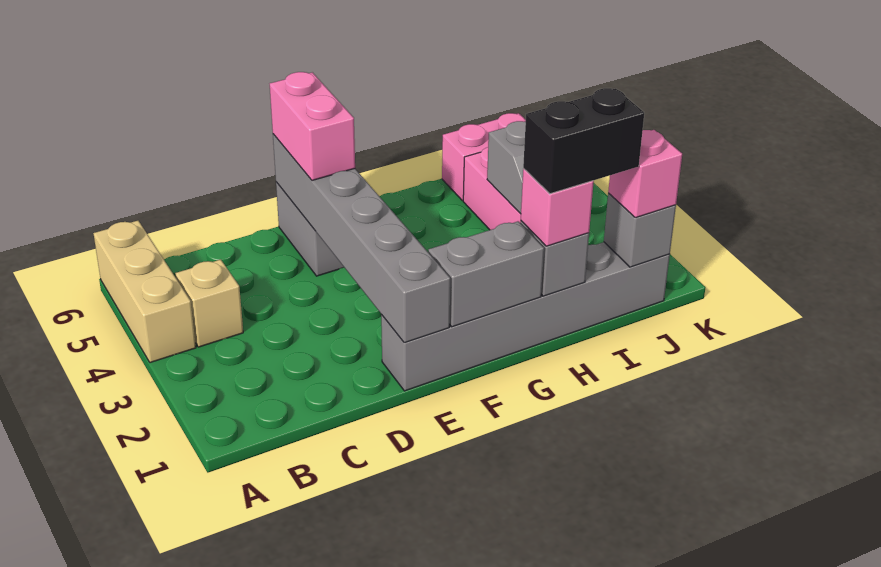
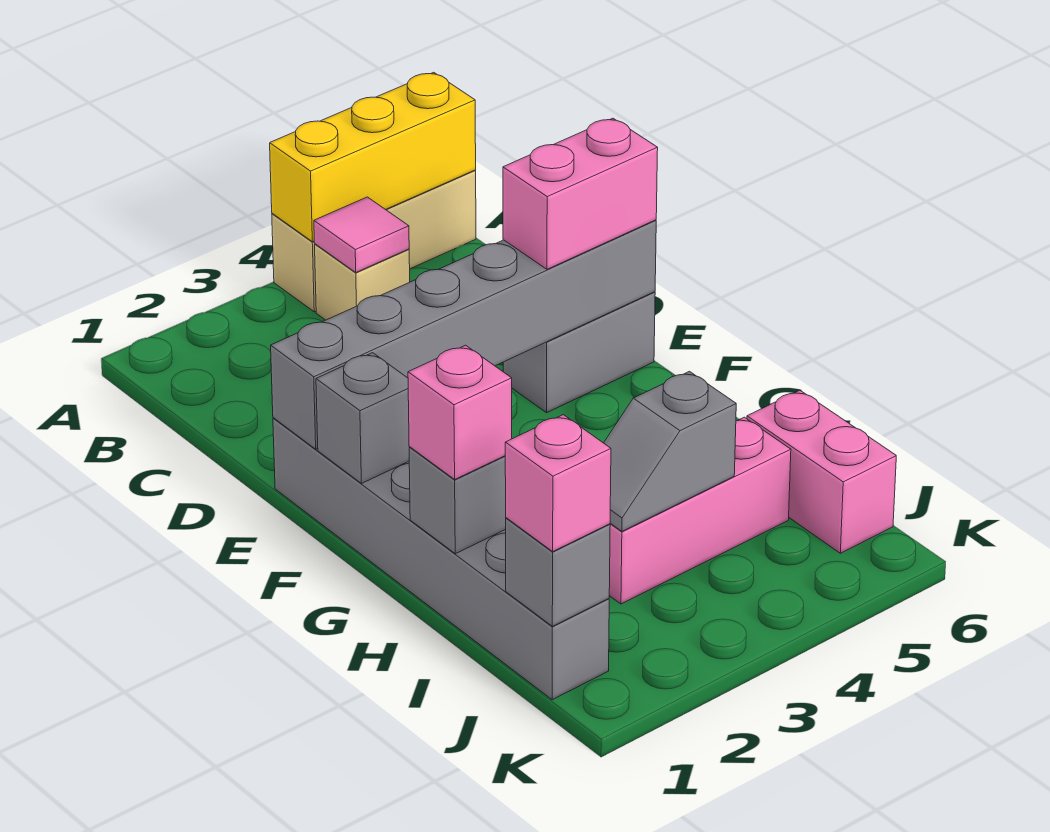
none -> yellow brick A4:A6 level 2
none -> pink tile B4 level 2
grey brick F1:G1 level 2 -> grey brick F1 level 2
black brick H1:I1 level 4 -> none

